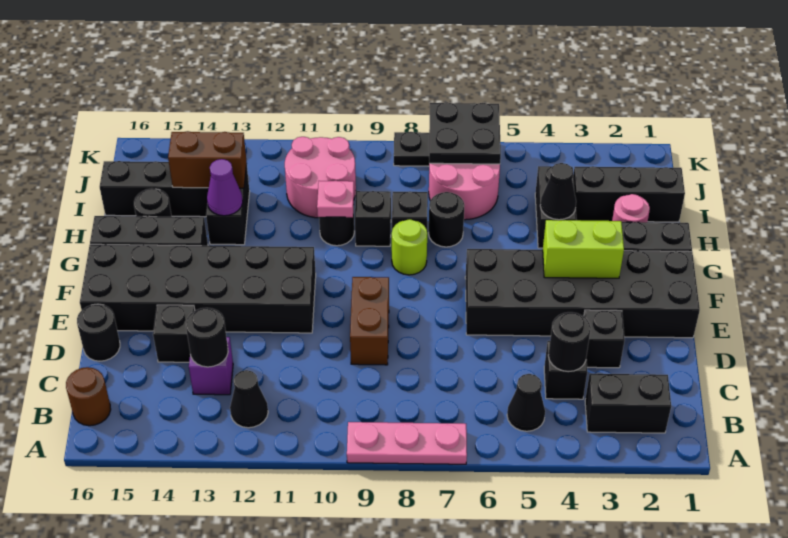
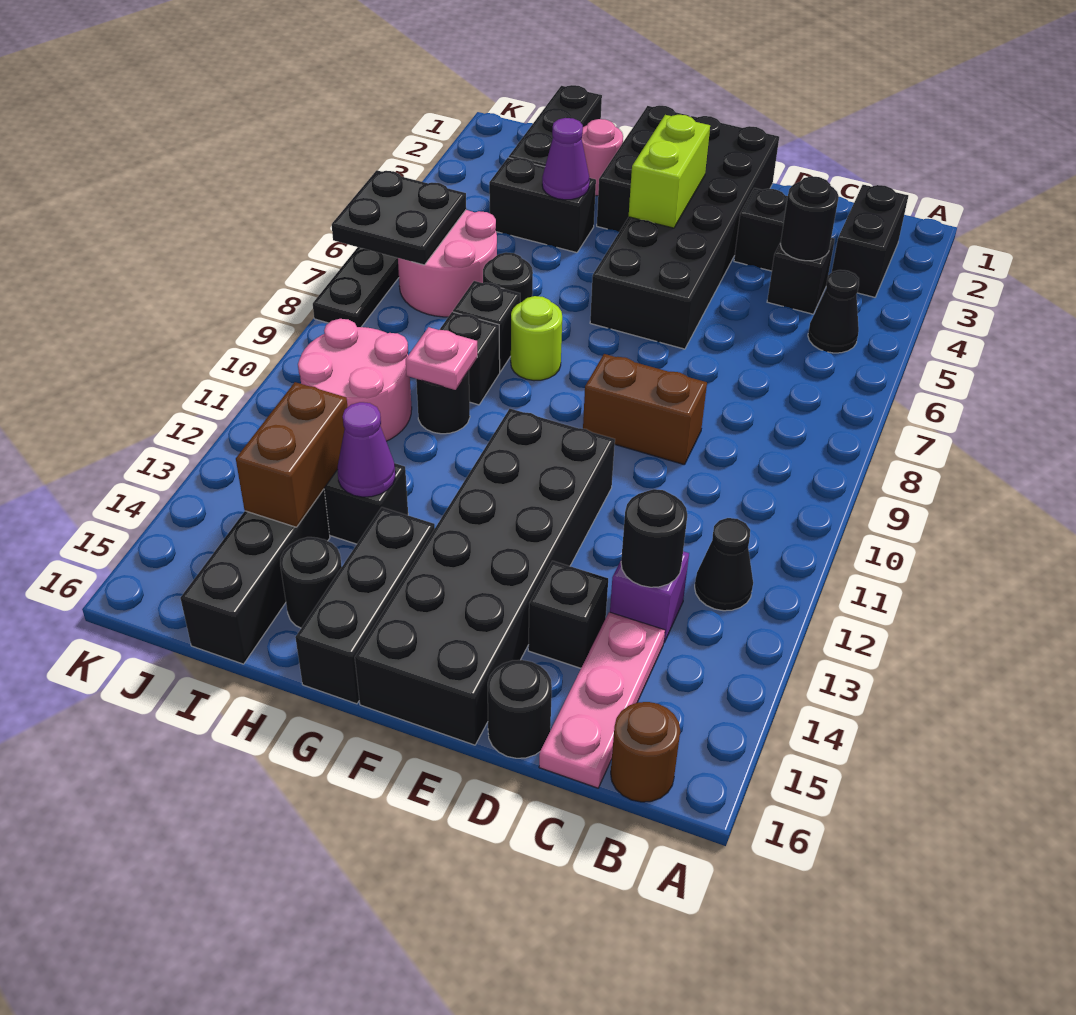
pink plate A7:A9 level 1 -> pink plate C14:C16 level 1
black cone H4 level 2 -> purple cone H4 level 2

